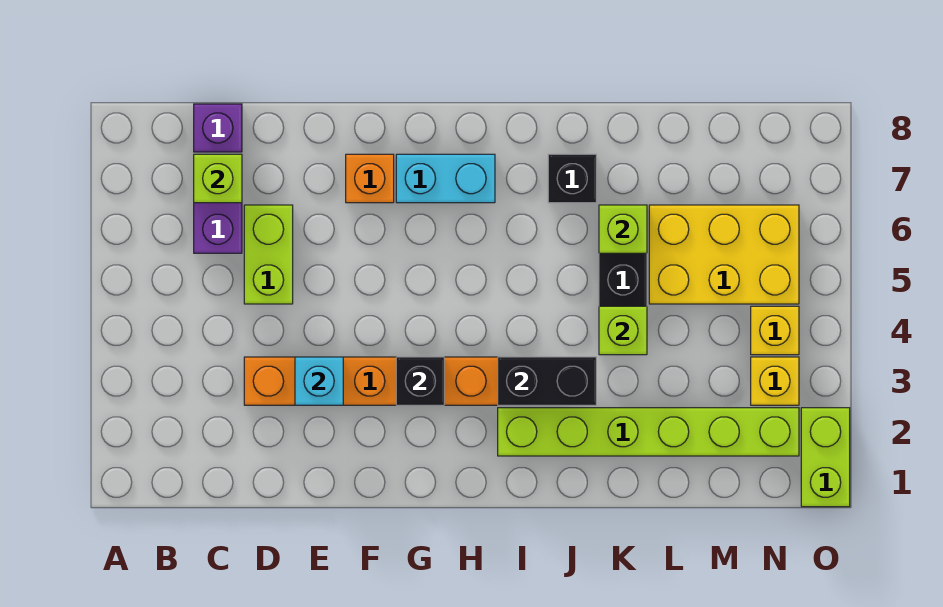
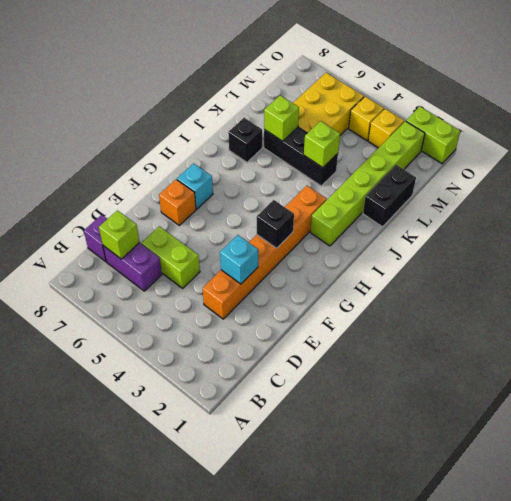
cyan brick G7:H7 level 1 -> cyan brick G7 level 1
black brick I3:J3 level 2 -> black brick K1:L1 level 1

